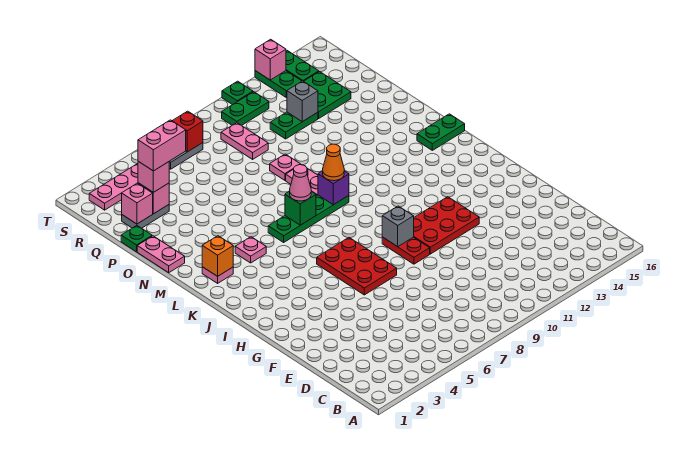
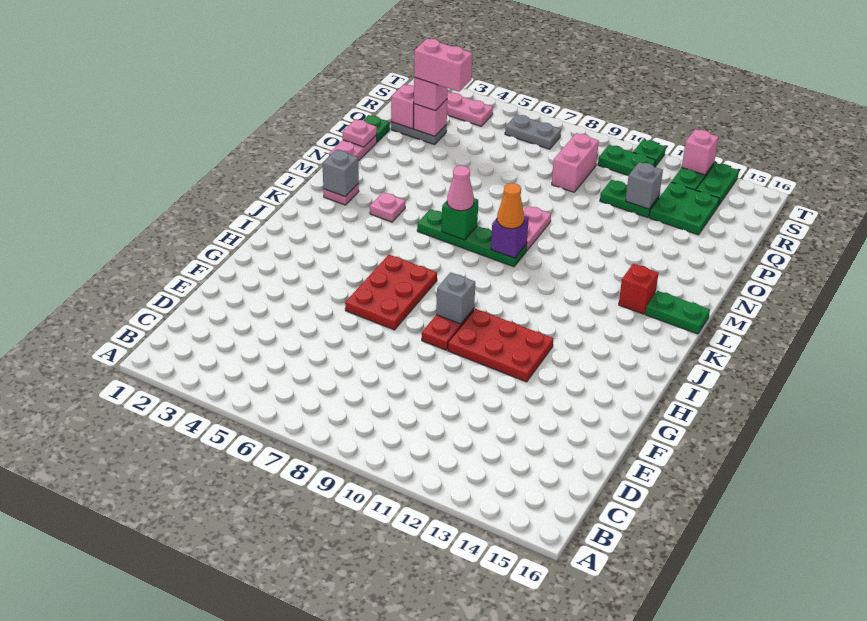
orange brick L2 level 2 -> grey brick L2 level 2
pink plate O9 level 1 -> pink plate O1 level 2
pink plate Q9:R9 level 1 -> pink brick Q9:R9 level 1
red brick S7 level 2 -> red brick L14 level 1

